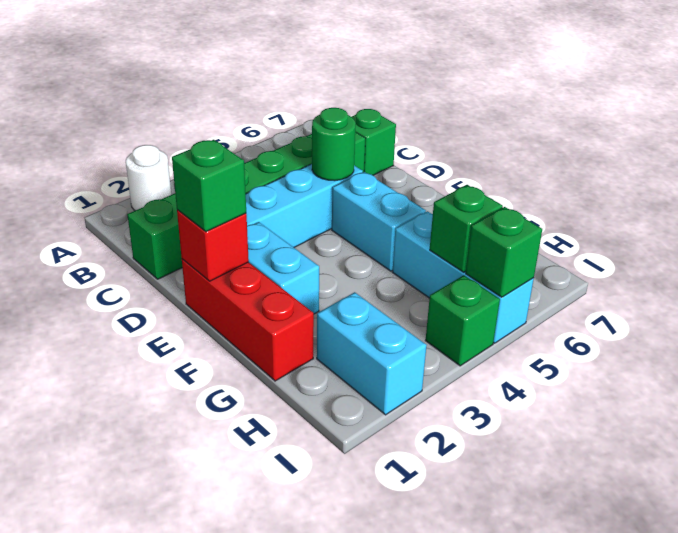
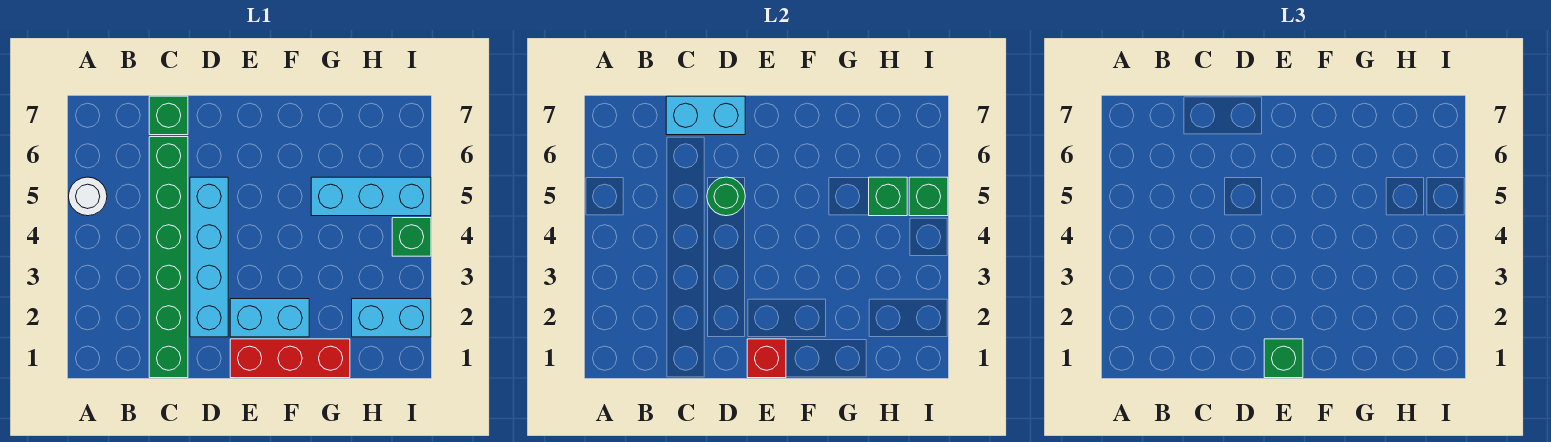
white round brick A2 level 1 -> white round brick A5 level 1
cyan brick E5:F5 level 1 -> cyan brick C7:D7 level 2

